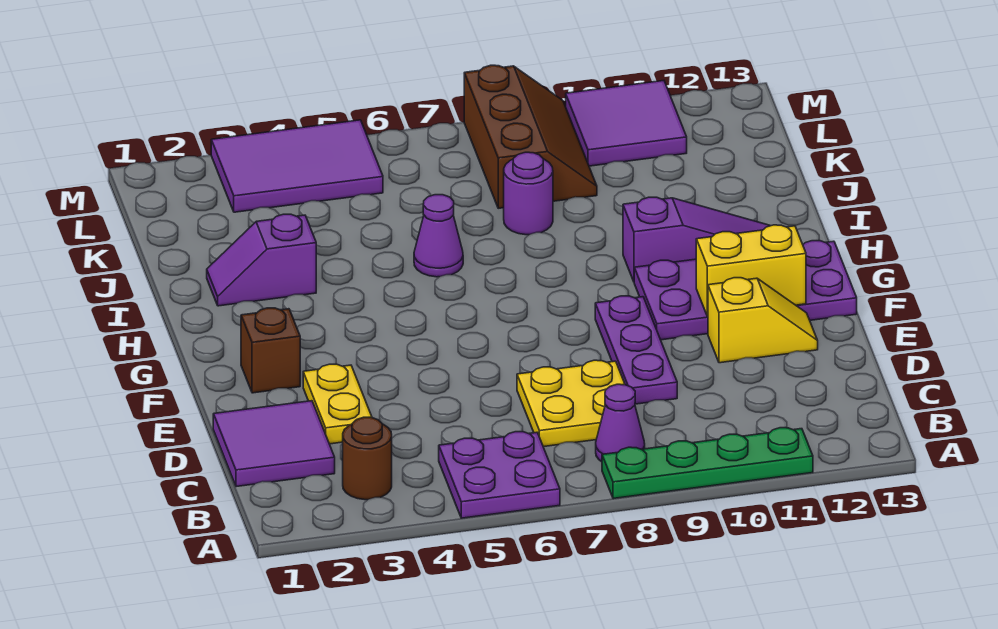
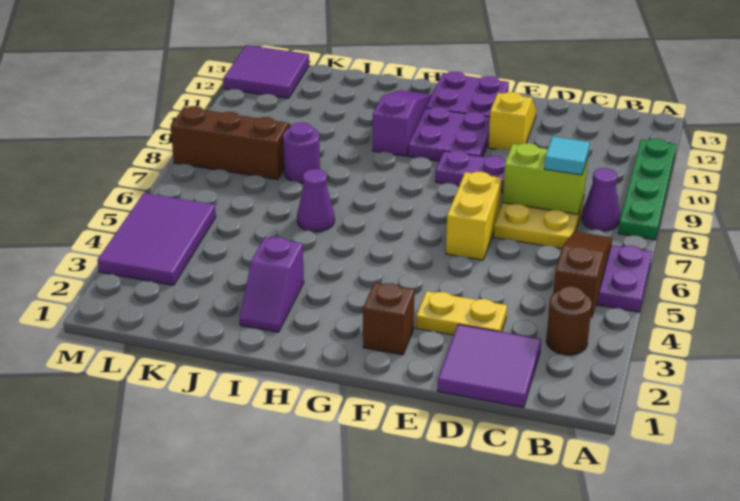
none -> brown slope B4:B6 level 2 top 4
none -> lime brick C8:D8 level 2
none -> cyan tile C8 level 3
yellow brick F11:F12 level 2 -> yellow brick E6:E7 level 1
purple tile L10:M11 level 1 -> purple tile L12:M13 level 1

